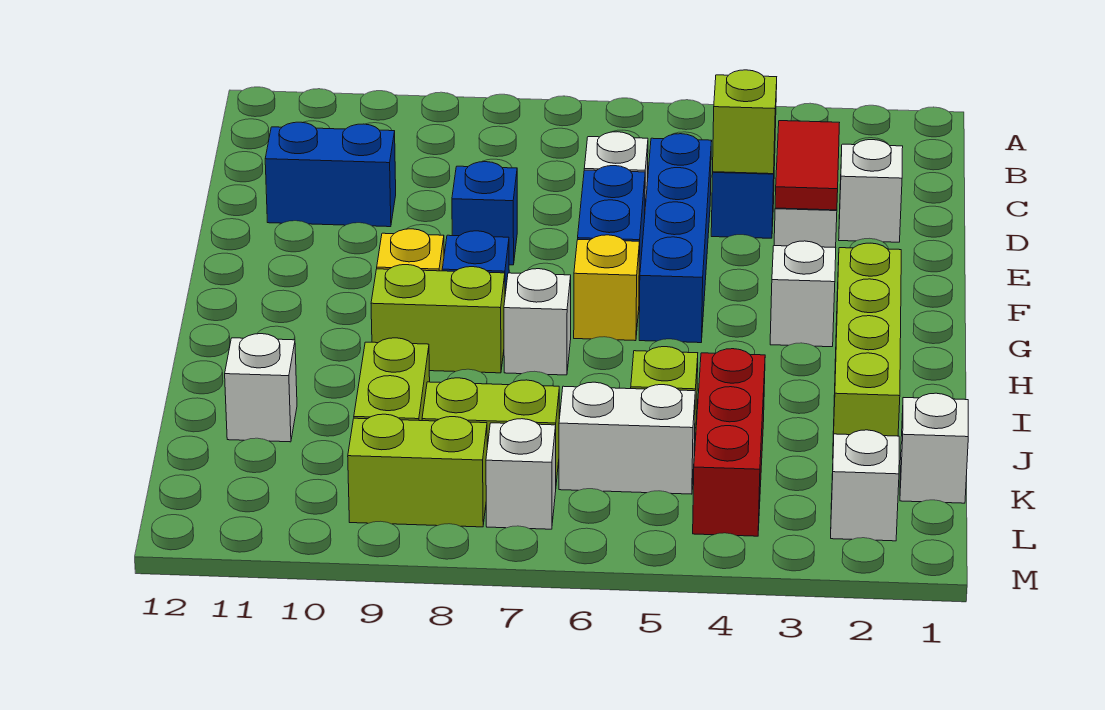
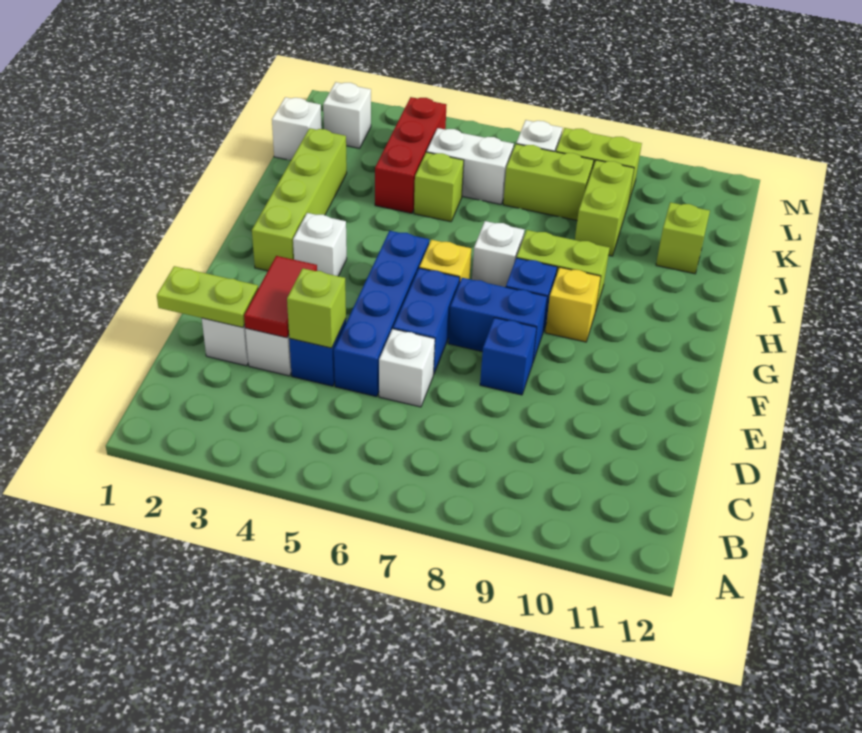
none -> lime plate D1:D2 level 2
blue brick D10:D11 level 1 -> blue brick F7:F8 level 1
white brick J11 level 1 -> lime brick J11 level 1

